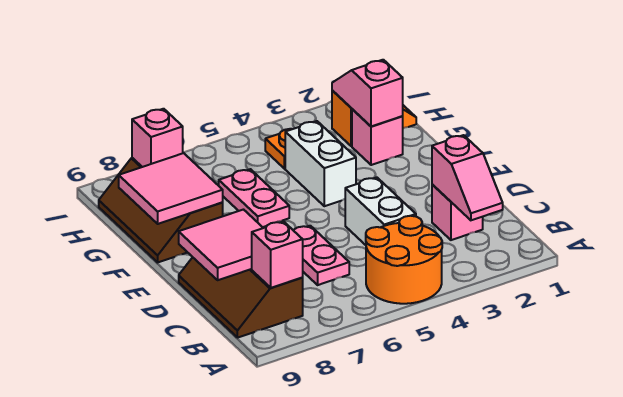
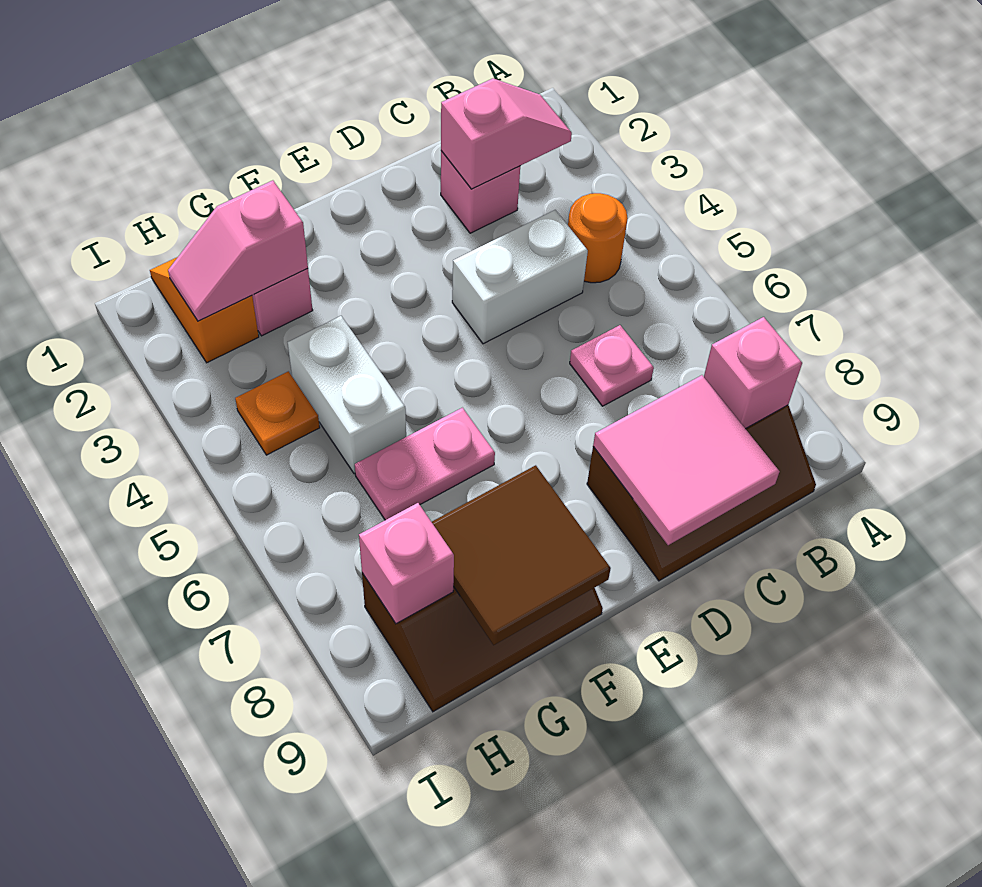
orange round brick A4:B5 level 1 -> orange round brick B4 level 1
pink plate C6:D6 level 1 -> pink plate C6 level 1
white brick F4:G4 level 1 -> white brick G4:G5 level 1
pink tile F8:G9 level 2 -> brown tile F8:G9 level 2

